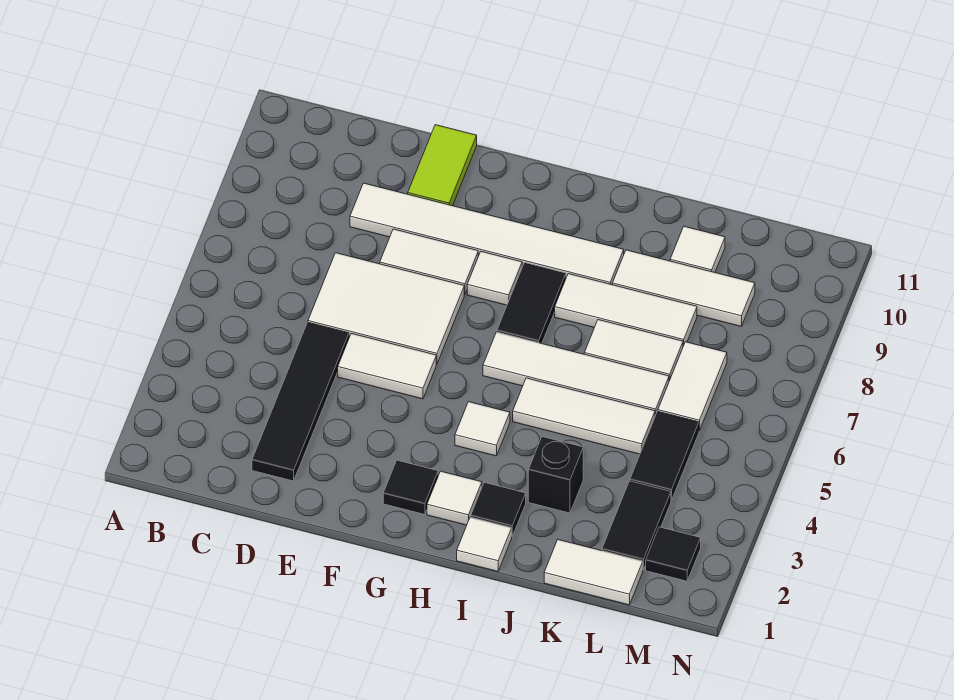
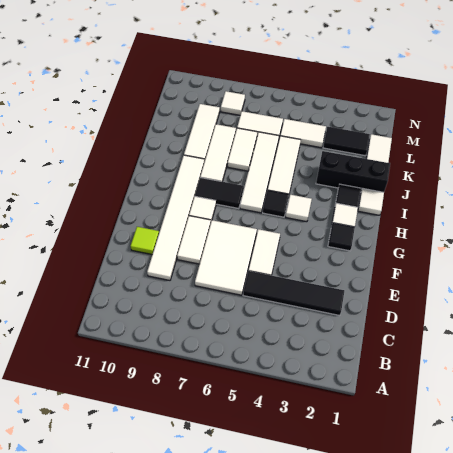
lime tile E10:E11 level 1 -> lime tile E10 level 1
black brick J3 level 1 -> black brick J1:J3 level 1
white tile K10 level 1 -> white tile M8 level 1
black tile L4:L5 level 1 -> white tile L4:L5 level 1
black tile M2 level 1 -> black tile H5 level 1

